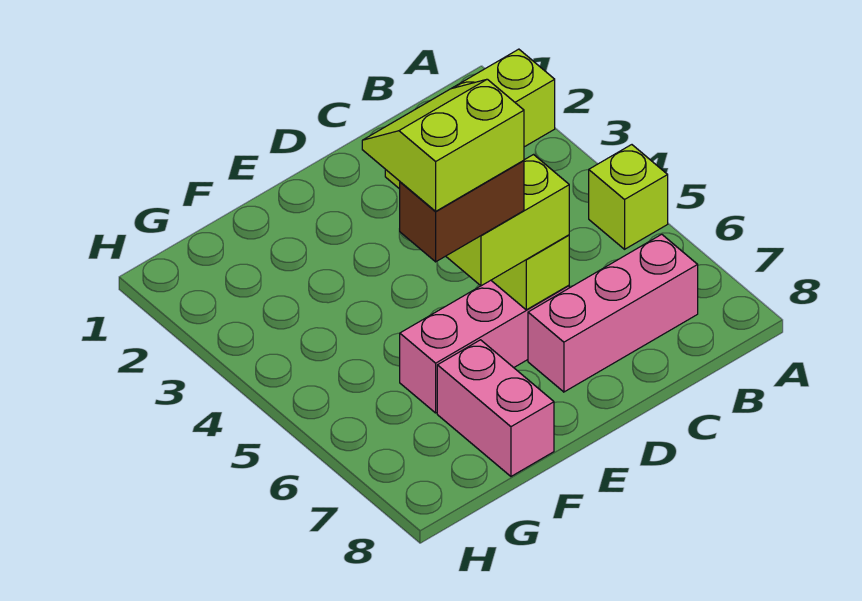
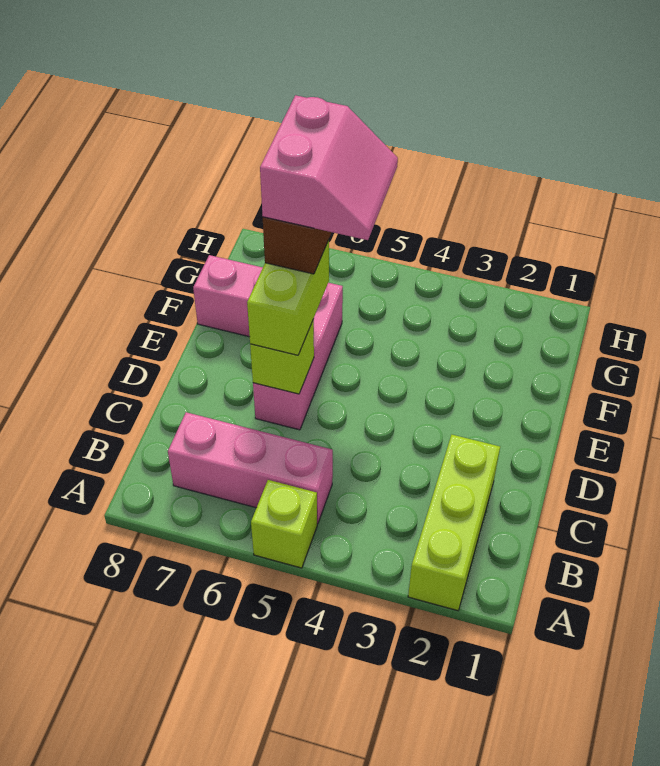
pink brick B7:D7 level 1 -> pink brick B5:B7 level 1
lime slope E5:F6 level 5 top 6 -> pink slope E5:F6 level 5 top 6

